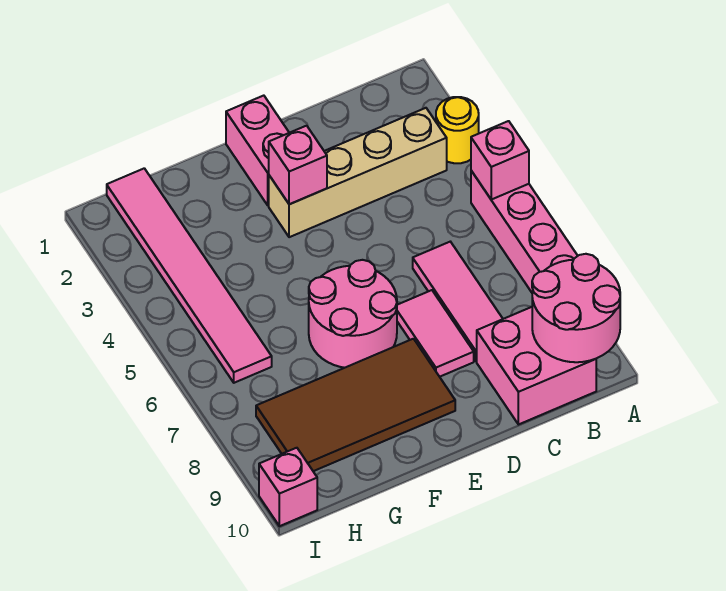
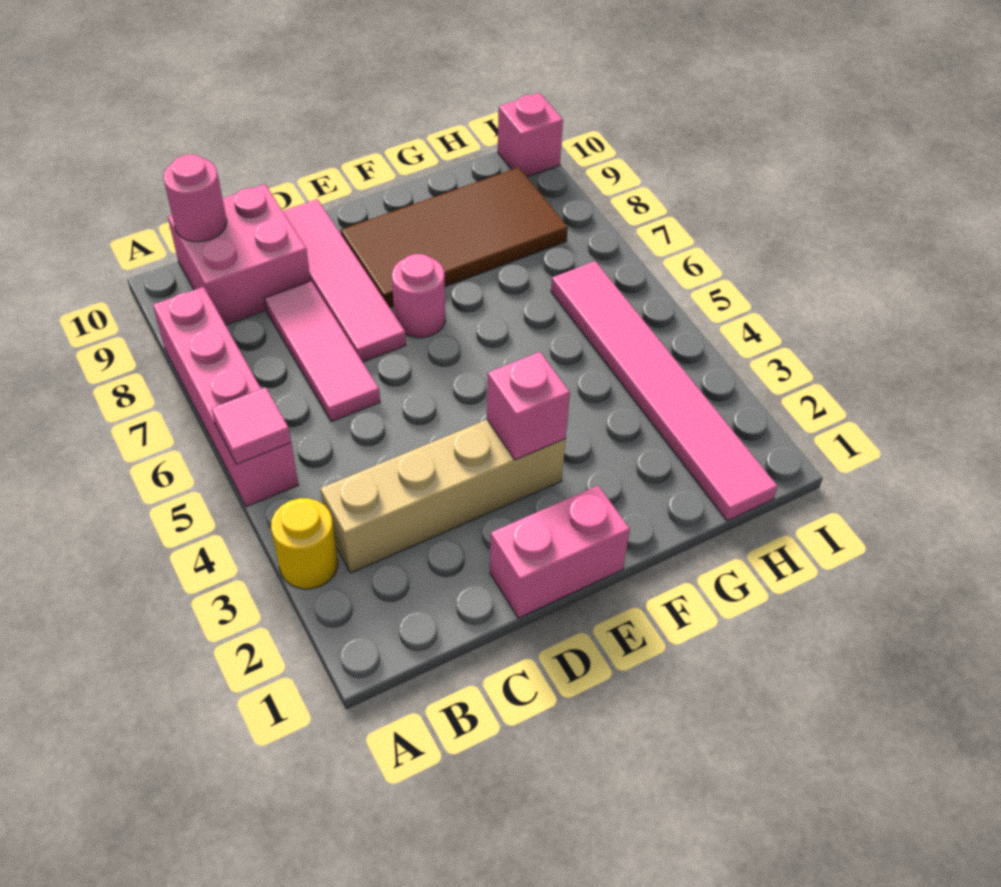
pink brick A5 level 2 -> pink tile A5 level 2
pink round brick A9:B10 level 2 -> pink round brick B10 level 2
pink tile D7:D8 level 1 -> pink tile D7:D10 level 1
pink brick E1:E2 level 1 -> pink brick D1:E1 level 1
pink round brick E6:F7 level 1 -> pink round brick E7 level 1

